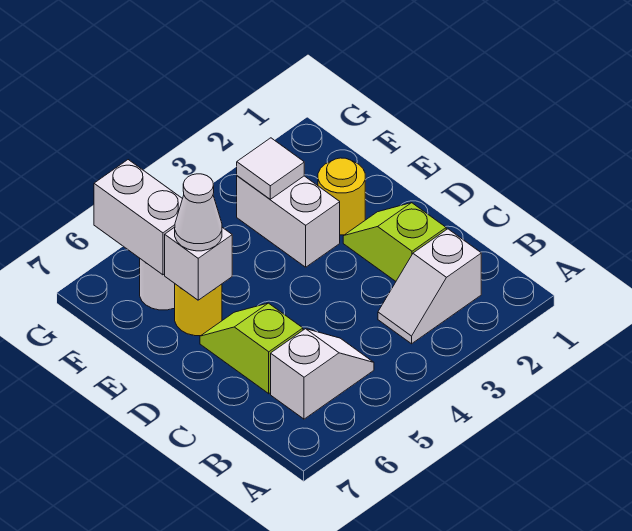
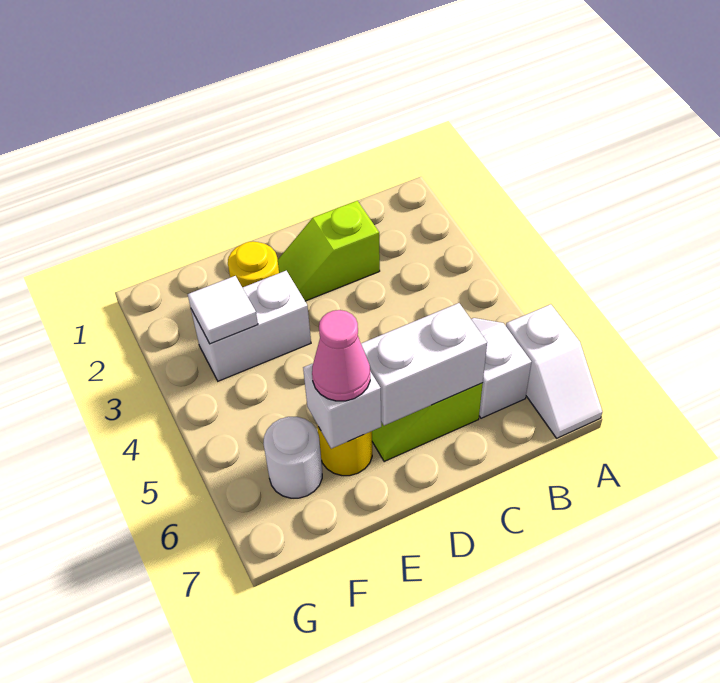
white slope B2:B3 level 1 top 2 -> white slope A6:A7 level 1 top 6
white cone E6 level 3 -> pink cone E6 level 3
white brick F6:G6 level 2 -> white brick C6:D6 level 2

